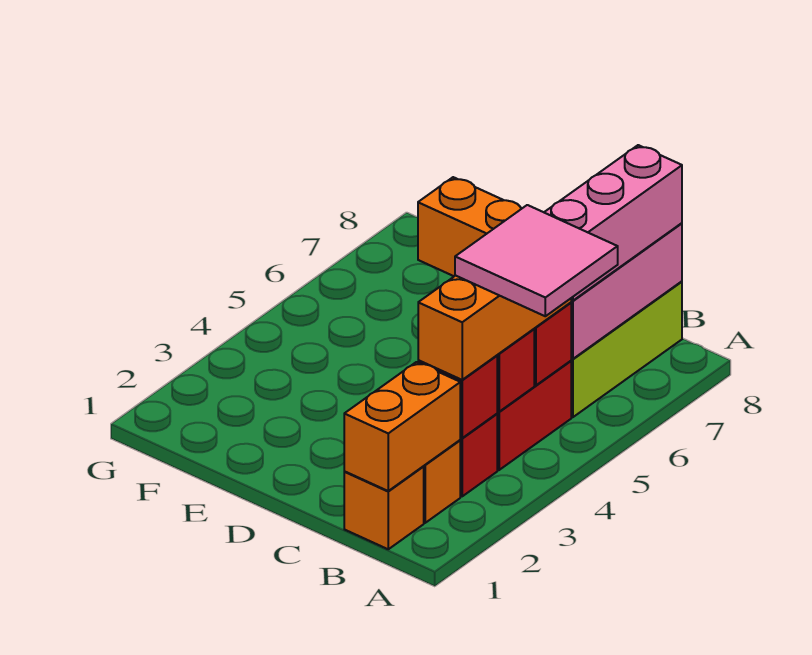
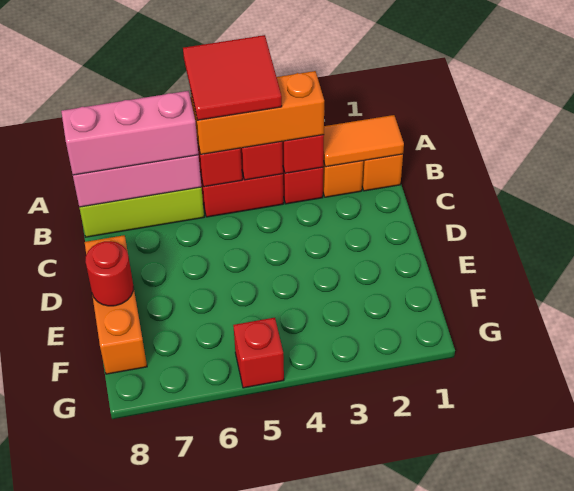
pink tile A4:B5 level 4 -> red tile A4:B5 level 4
orange brick B1:B2 level 2 -> orange tile B1:B2 level 2
none -> red round brick E8 level 2
none -> red brick G5 level 1

